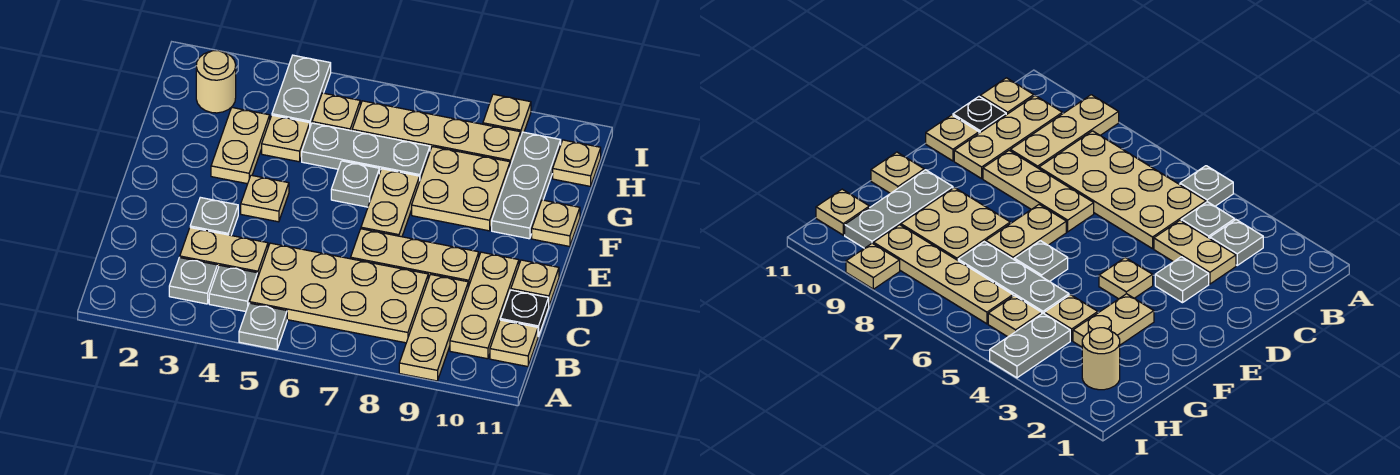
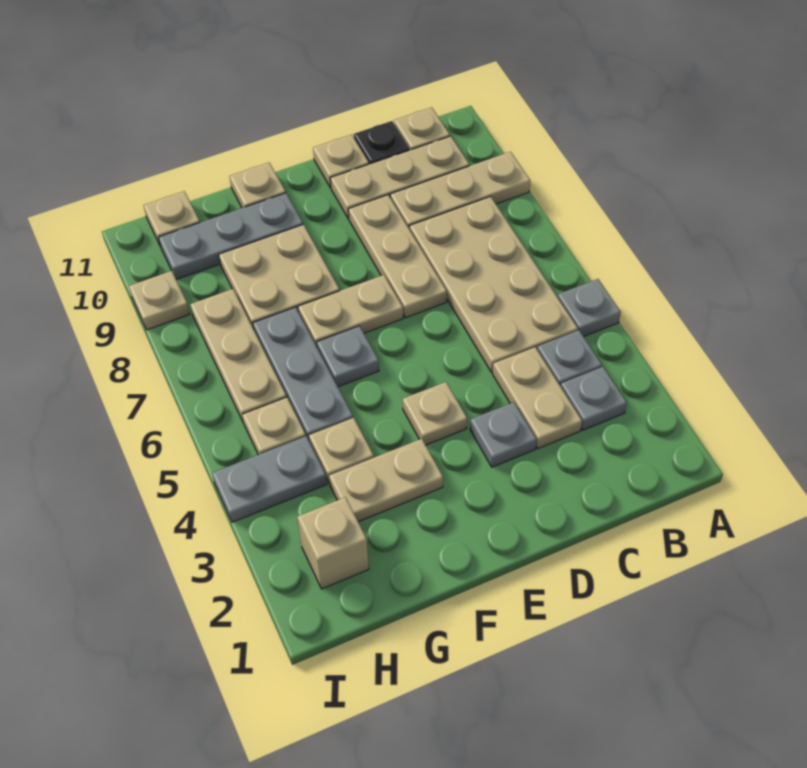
tan round brick H2 level 1 -> tan brick H2 level 1
tan plate H6:H9 level 1 -> tan plate H6:H8 level 1

